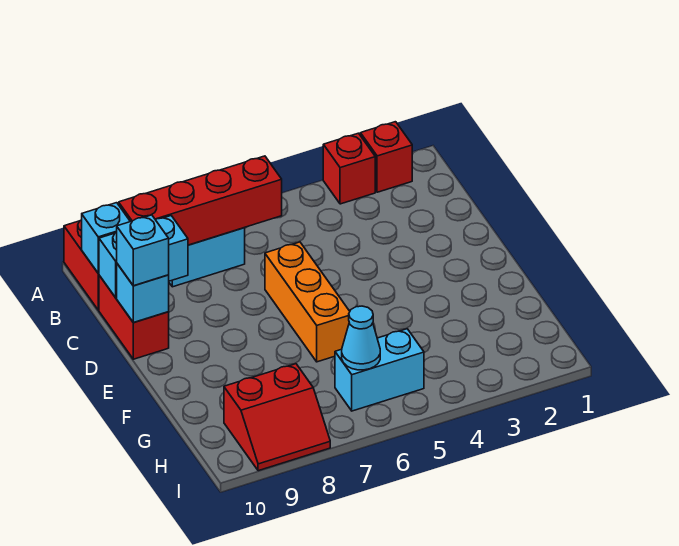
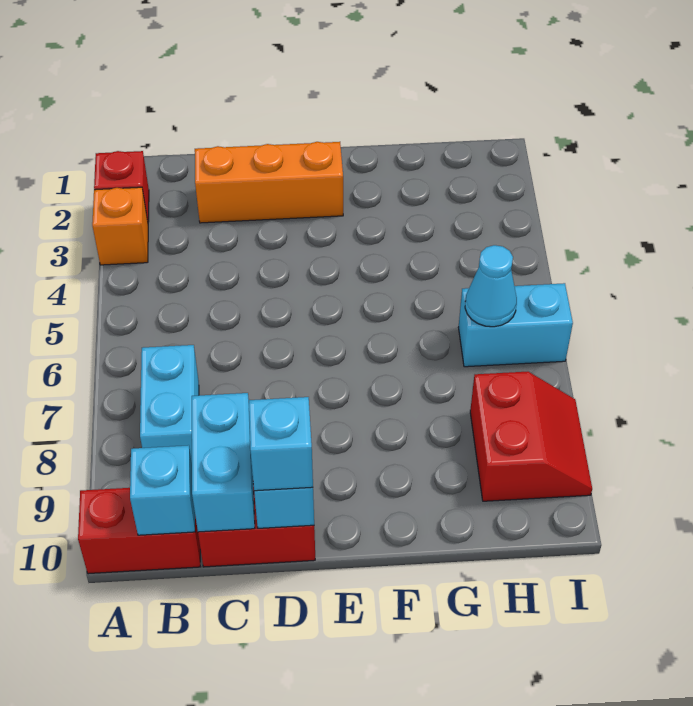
red brick A3 level 1 -> orange brick A3 level 1
red brick B6:B9 level 2 -> none
orange brick D6:F6 level 1 -> orange brick C2:E2 level 1
cyan brick H5:H6 level 1 -> cyan brick H6:I6 level 1

